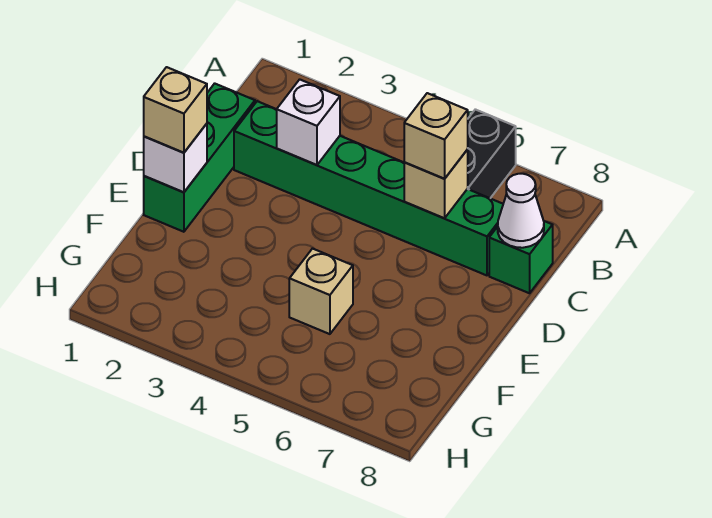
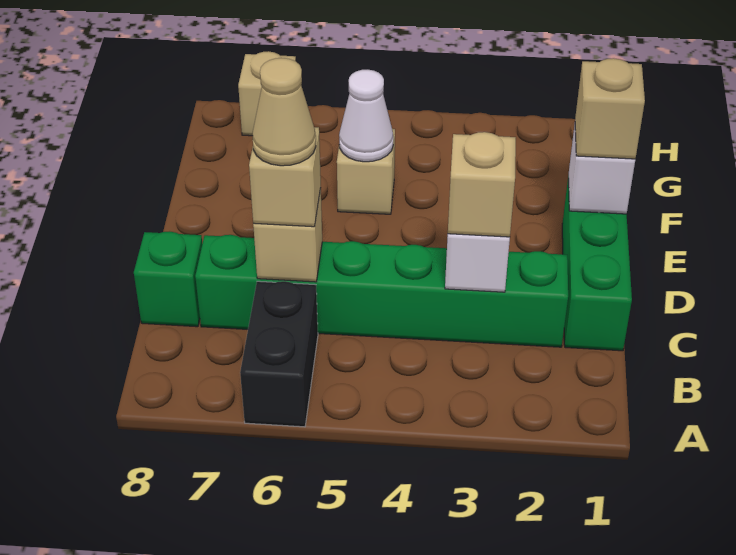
none -> tan brick C3 level 3
none -> tan cone C6 level 4
white cone C8 level 2 -> white cone F5 level 2
none -> tan brick H7 level 1

